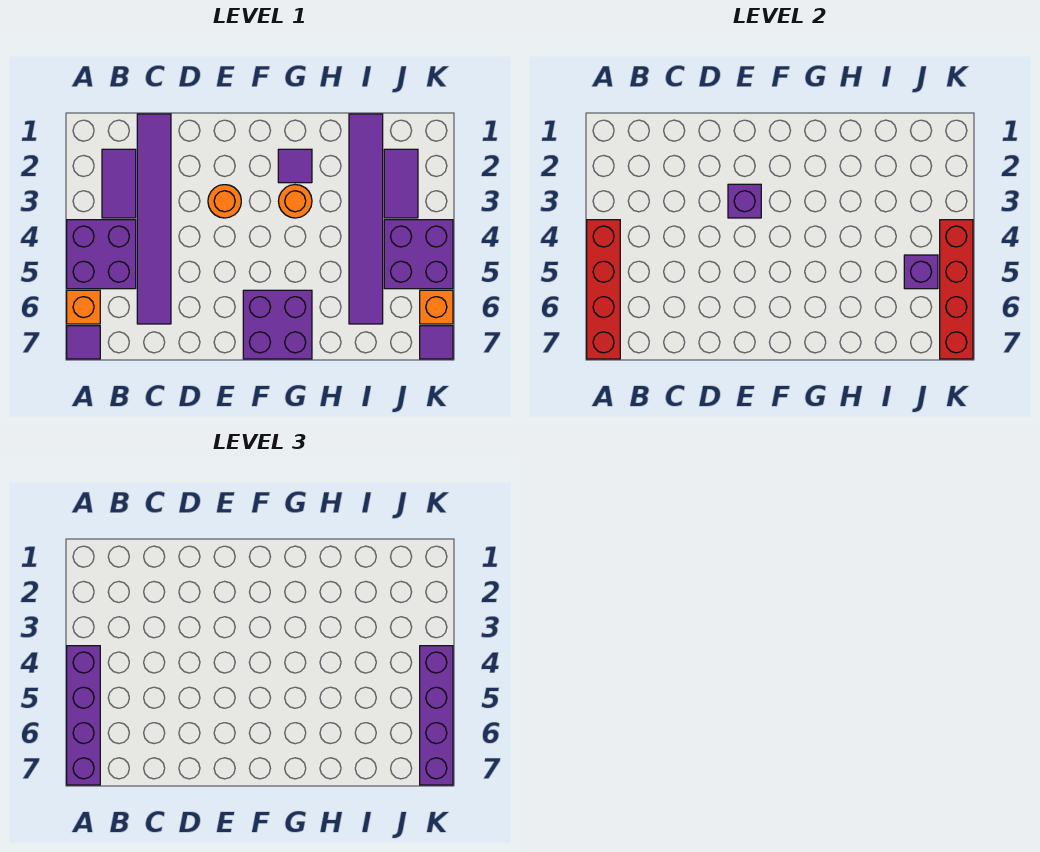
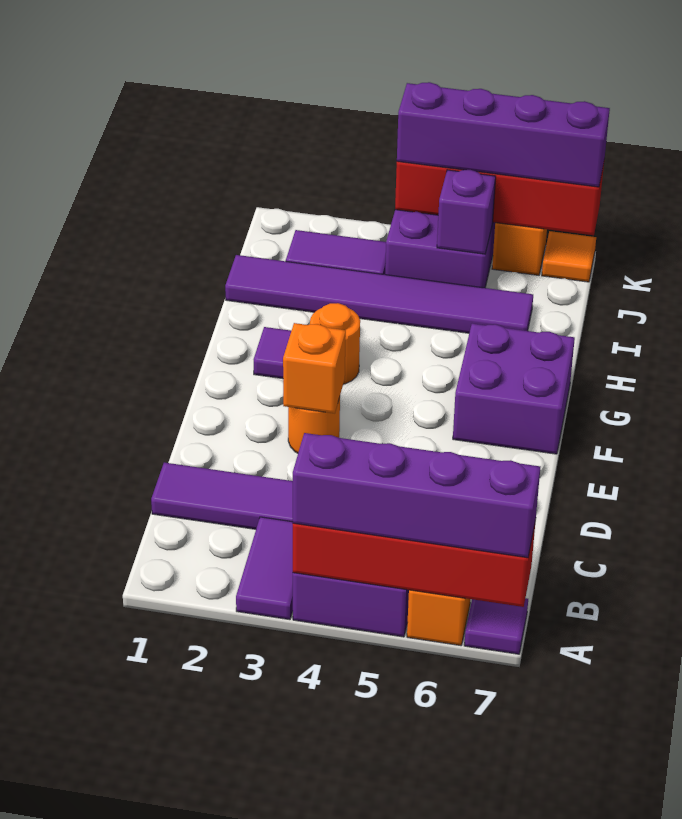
purple tile B2:B3 level 1 -> purple tile A3:B3 level 1
purple brick E3 level 2 -> orange brick E3 level 2
purple tile K7 level 1 -> orange tile K7 level 1

